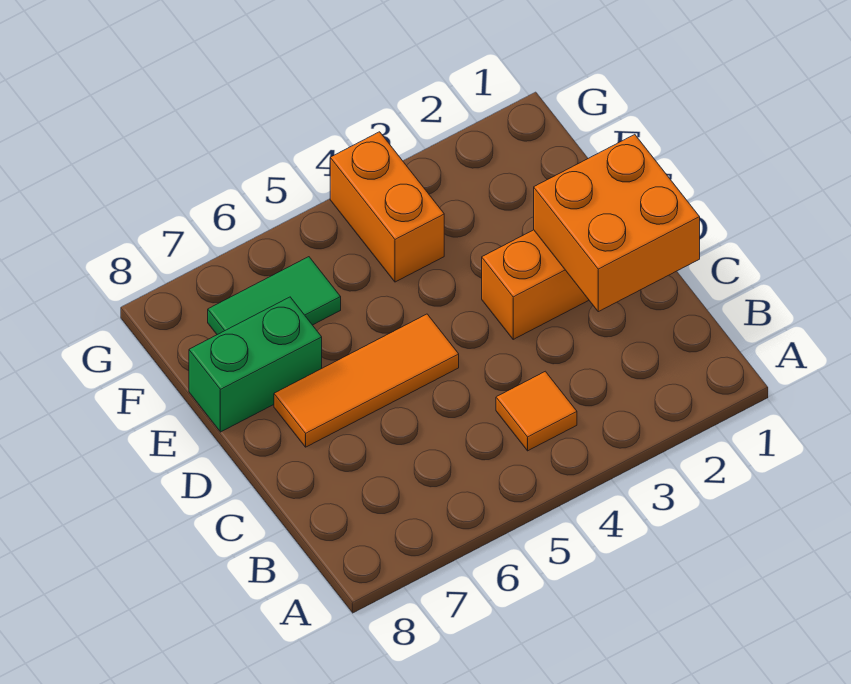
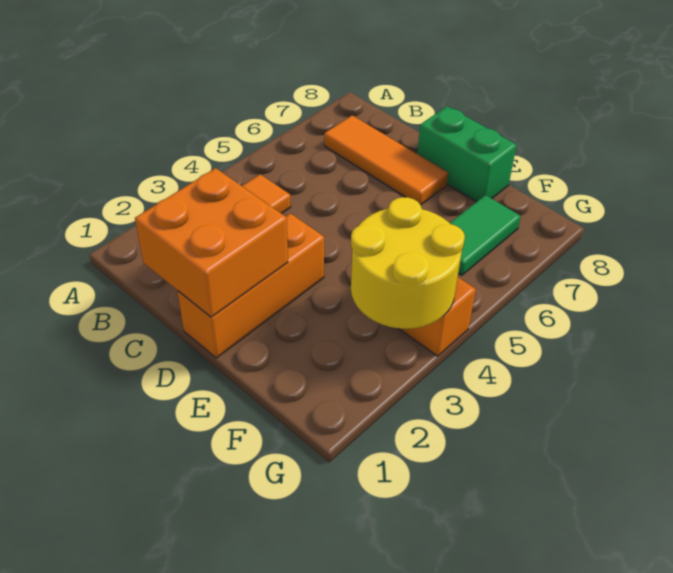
orange tile D5:D7 level 1 -> orange tile B7:D7 level 1
green brick E7:E8 level 1 -> green brick D8:E8 level 1
none -> yellow round brick F3:G4 level 2

